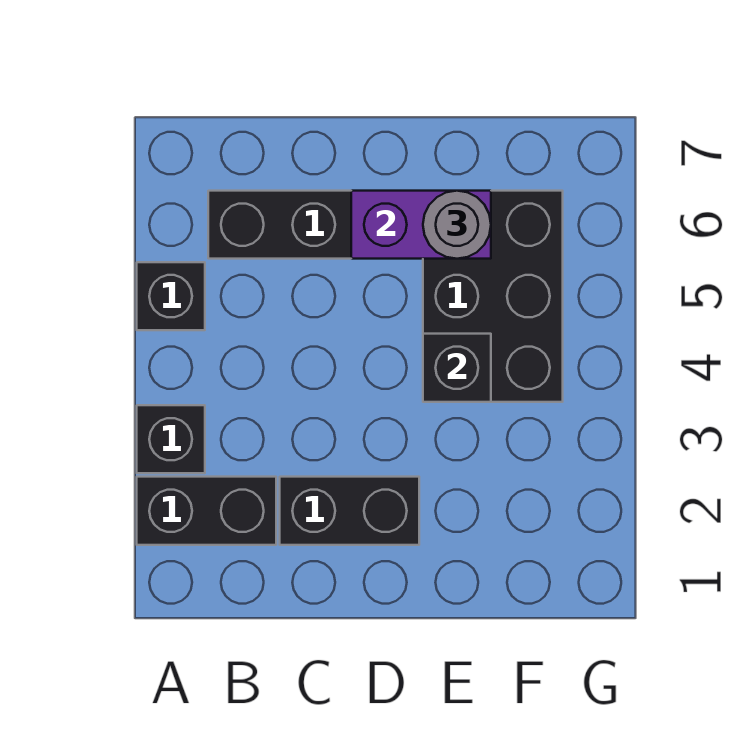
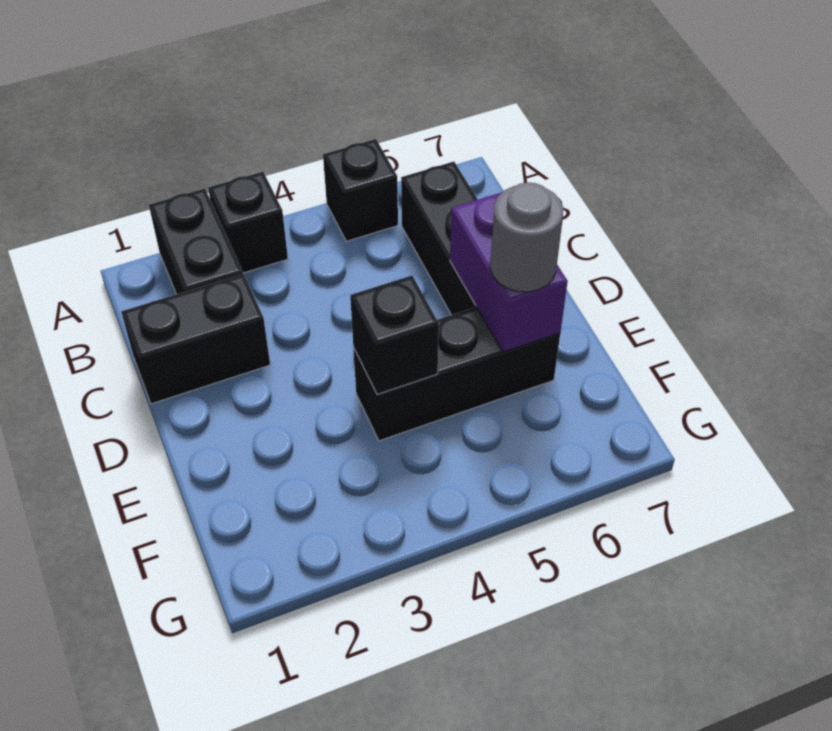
black brick C2:D2 level 1 -> black brick C1:C2 level 1
black brick E4:F6 level 1 -> black brick E4:E6 level 1

